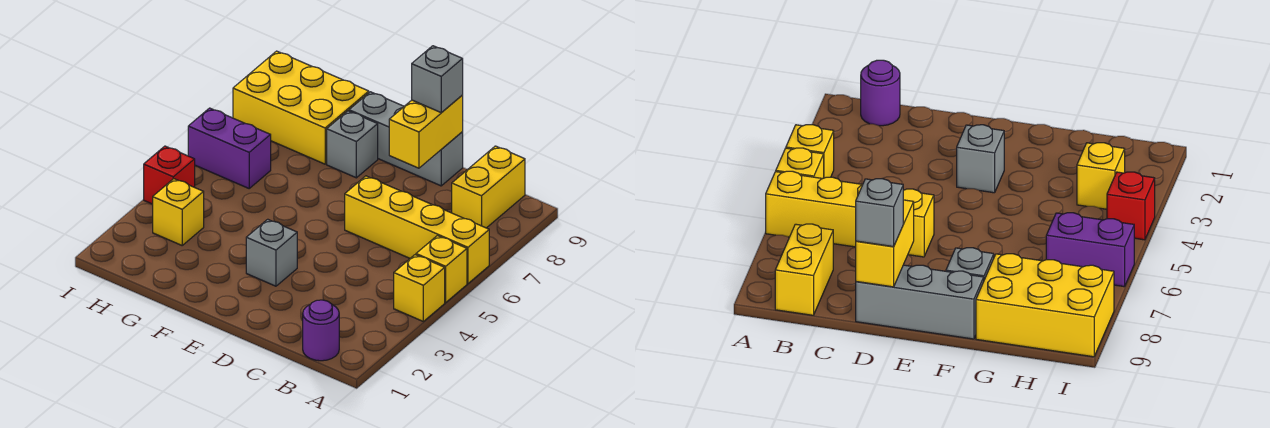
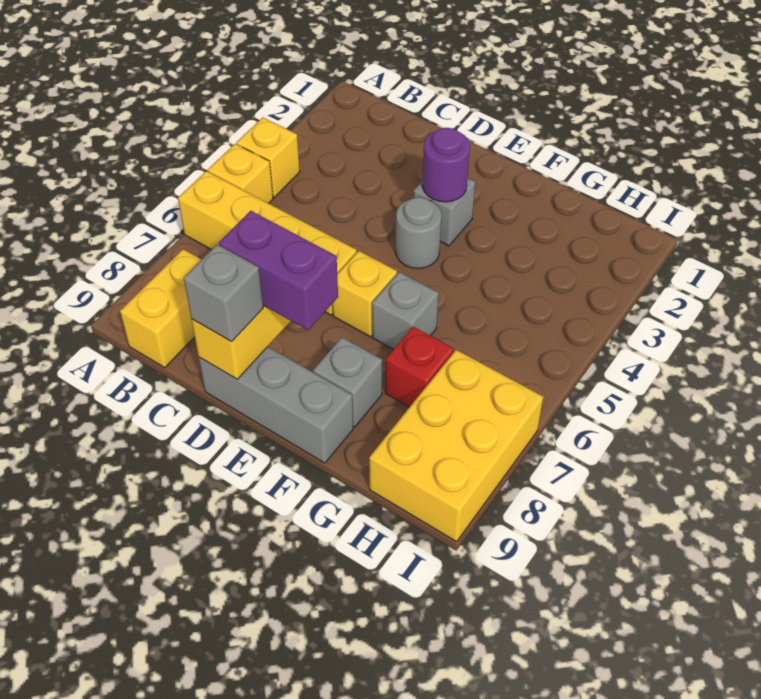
purple round brick B1 level 1 -> purple round brick E3 level 2
none -> grey round brick E4 level 1
none -> grey brick F6 level 1
yellow brick G8:I9 level 1 -> yellow brick H7:I9 level 1
yellow brick H3 level 1 -> yellow brick E6 level 1
purple brick H6:I6 level 1 -> purple brick D8:E8 level 3
red brick I4 level 1 -> red brick G7 level 1

